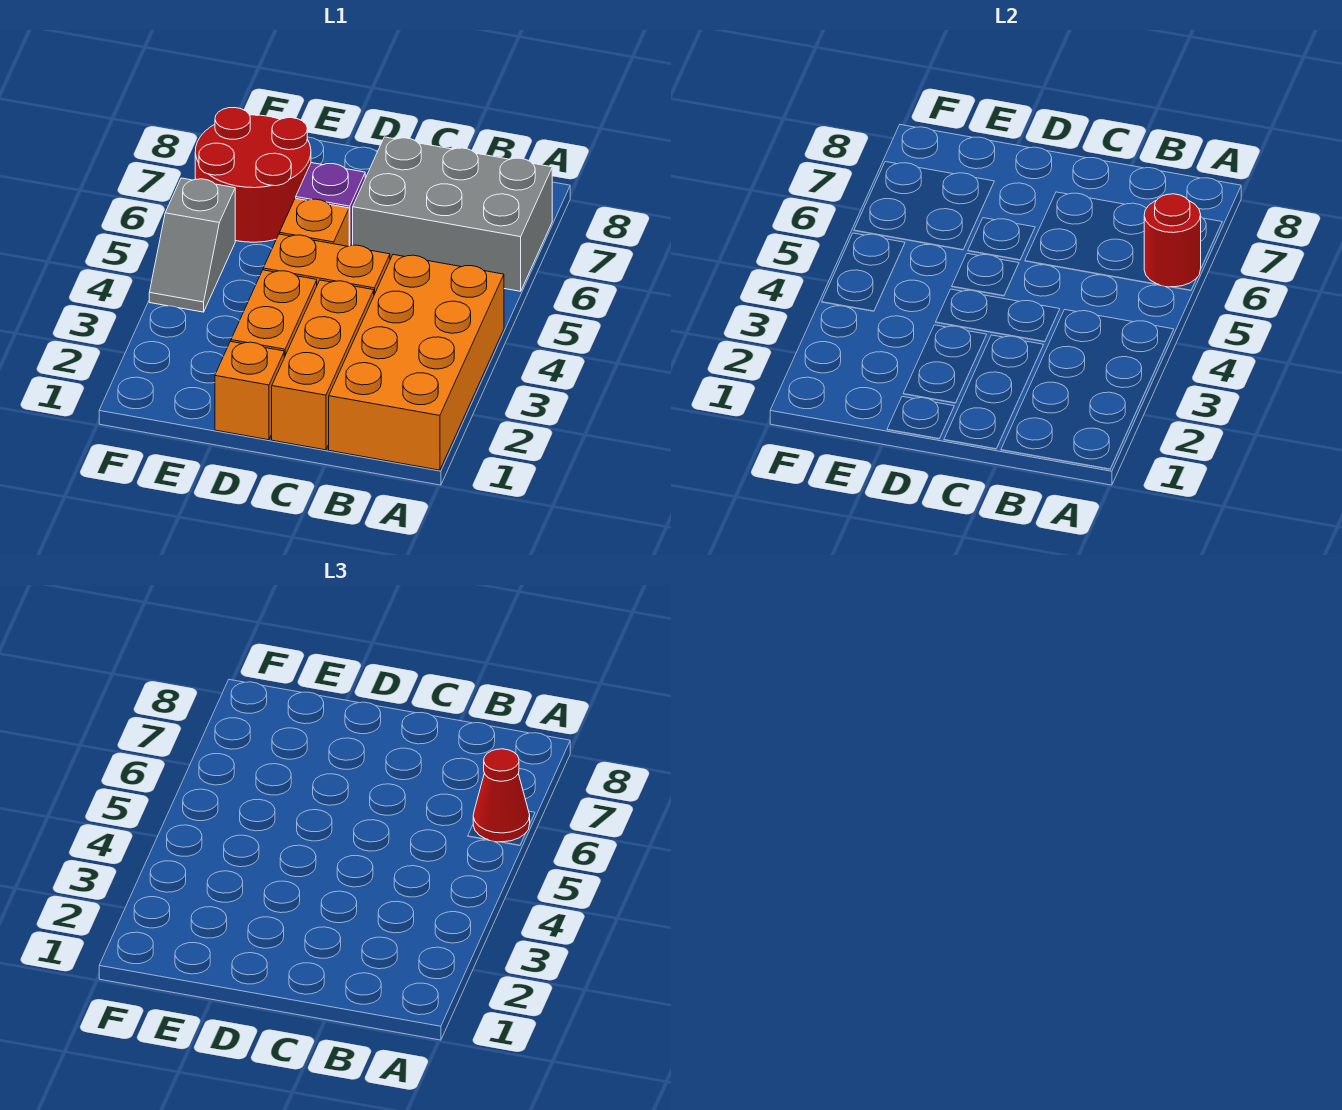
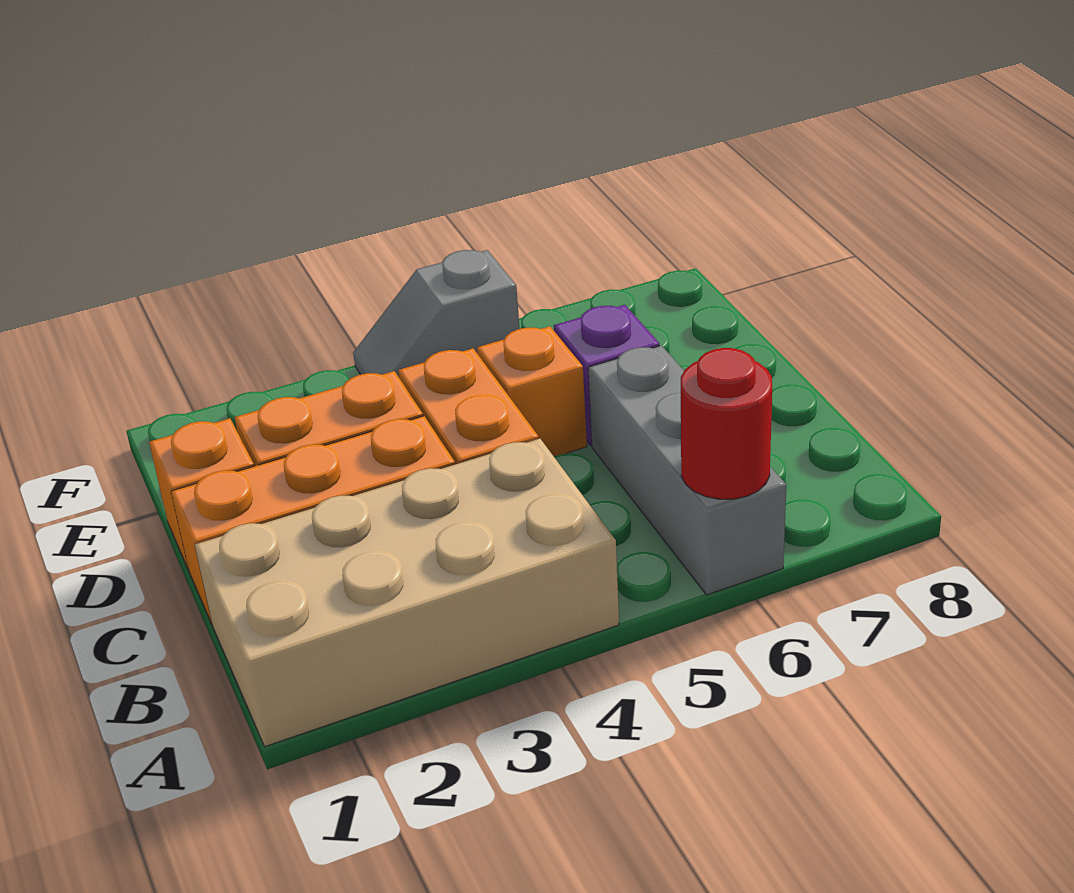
orange brick A1:B4 level 1 -> tan brick A1:B4 level 1
grey brick A6:C7 level 1 -> grey brick A6:C6 level 1
red cone A6 level 3 -> none
red round brick E6:F7 level 1 -> none

